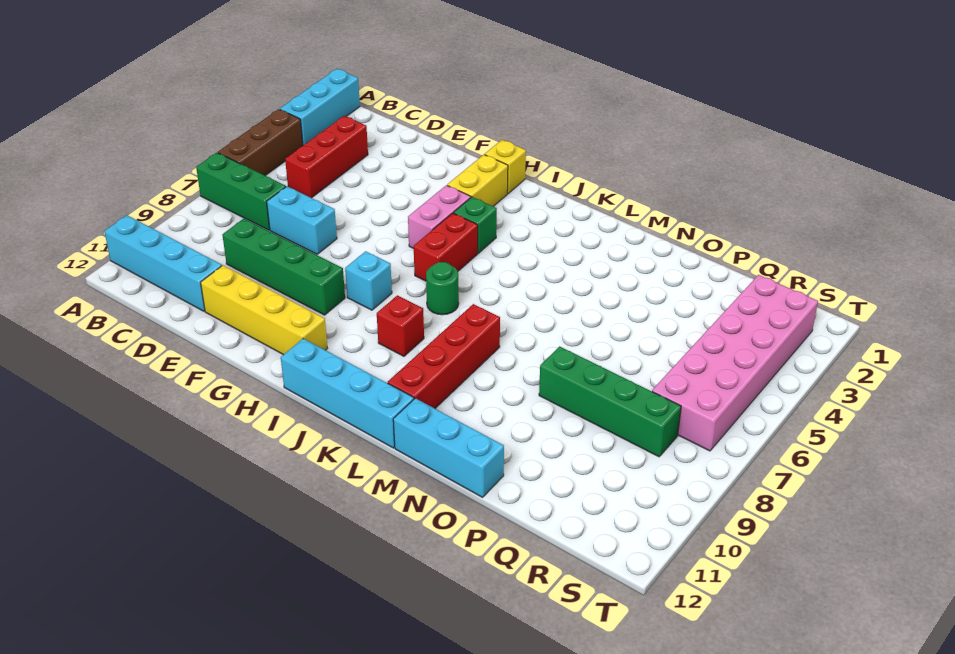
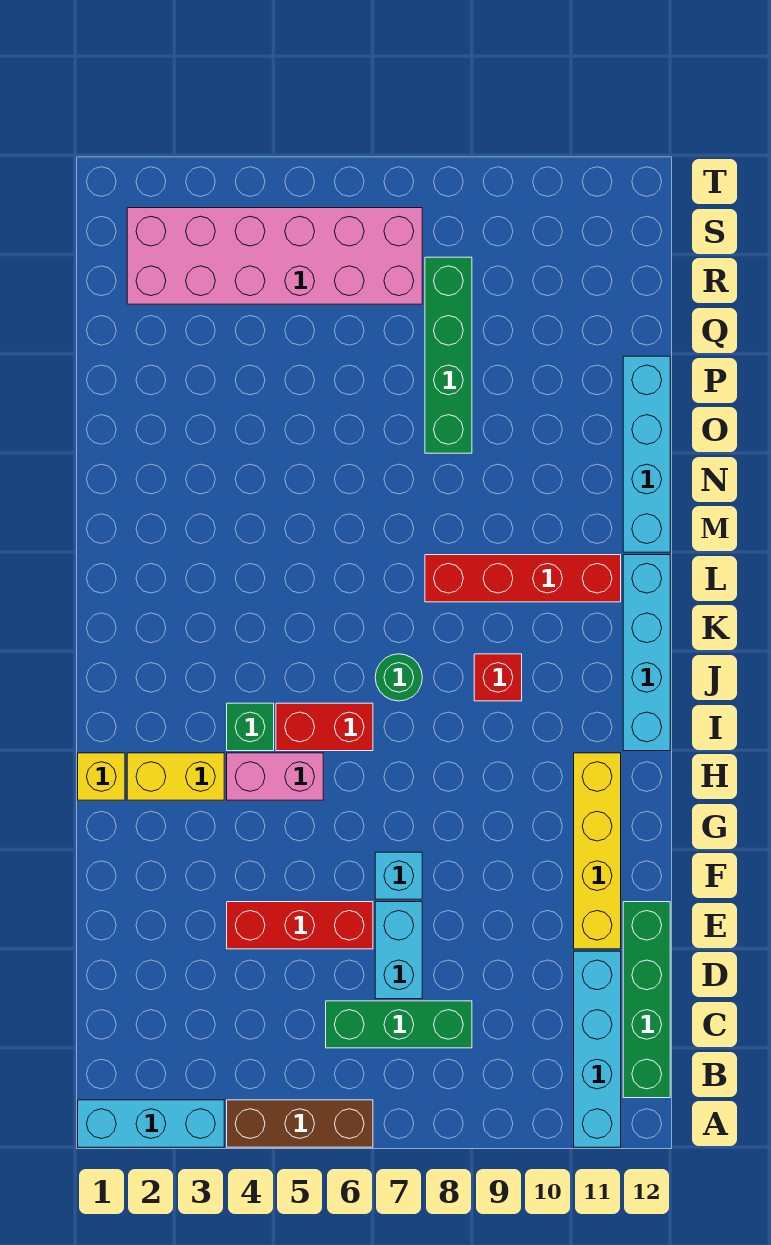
green brick A7:C7 level 1 -> green brick C6:C8 level 1
red brick C3:C5 level 1 -> red brick E4:E6 level 1
green brick D9:G9 level 1 -> green brick B12:E12 level 1
cyan brick H8 level 1 -> cyan brick F7 level 1
cyan brick M12:O12 level 1 -> cyan brick M12:P12 level 1

